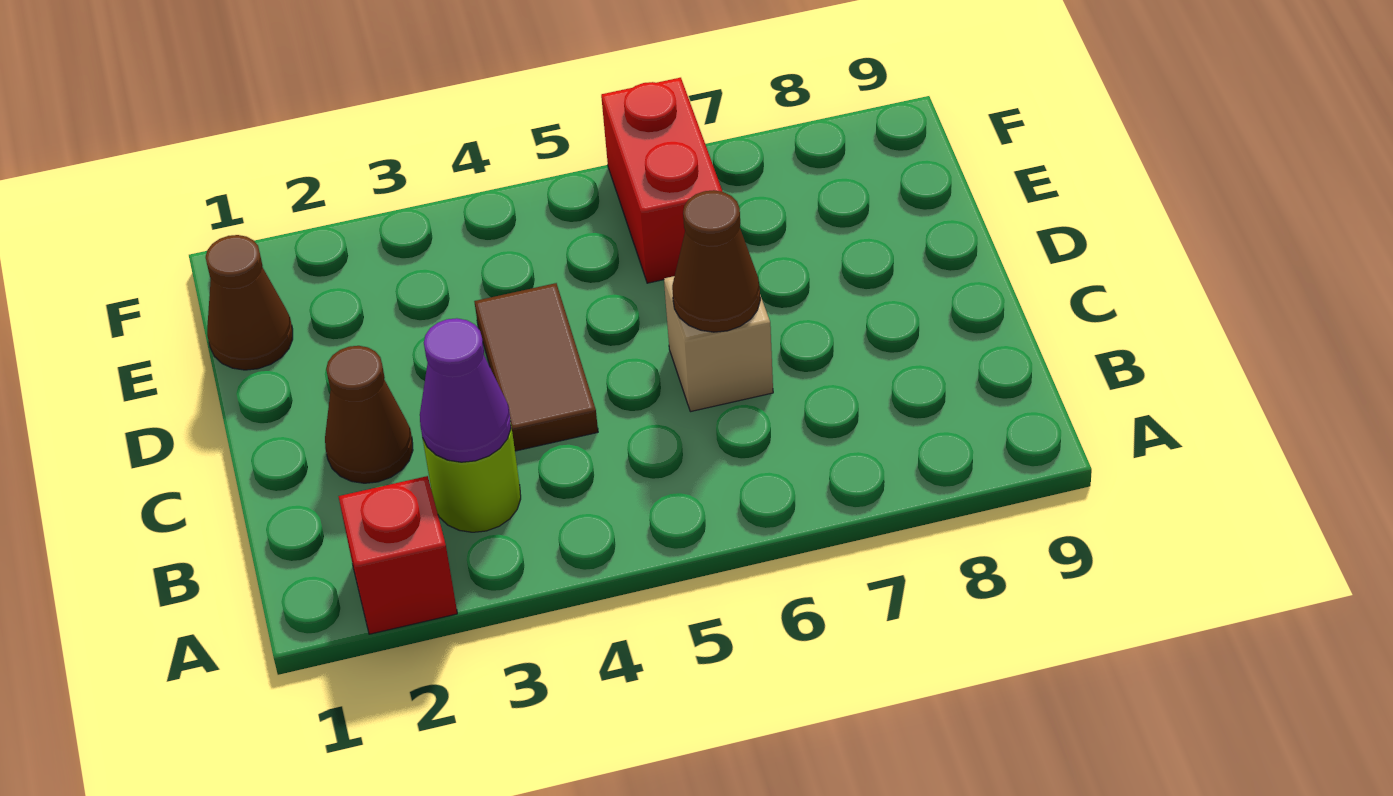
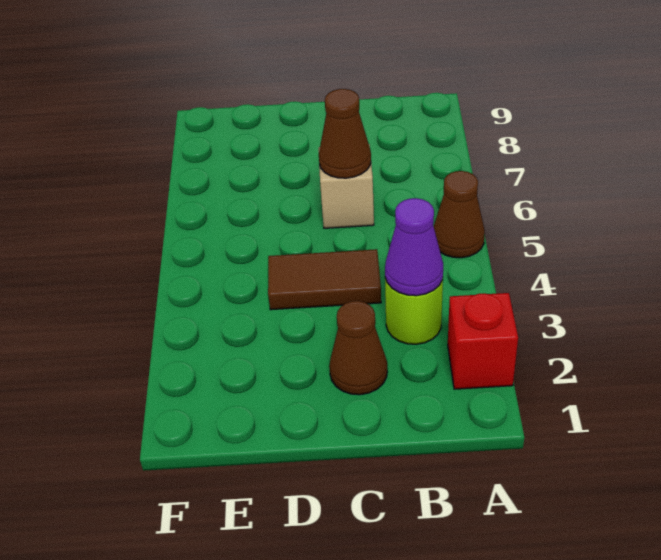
brown cone E1 level 1 -> brown cone A5 level 1
red brick E6:F6 level 1 -> none

